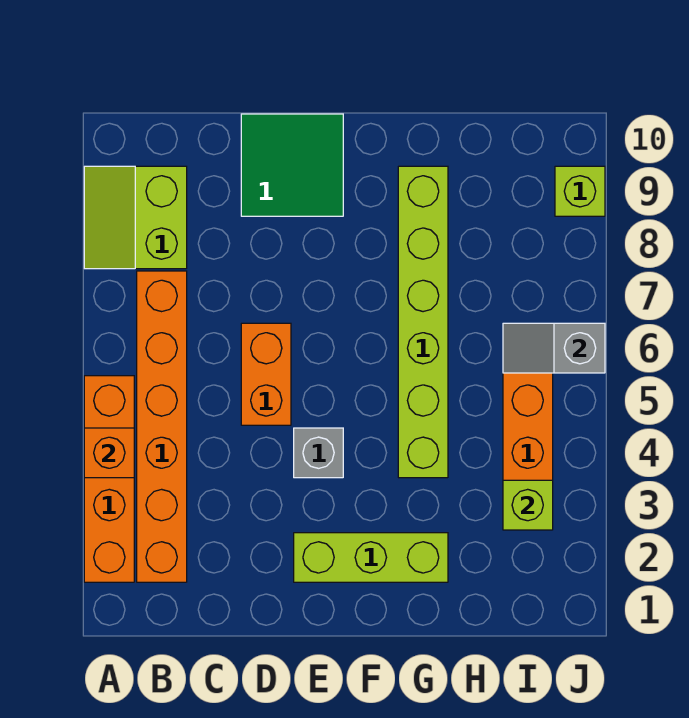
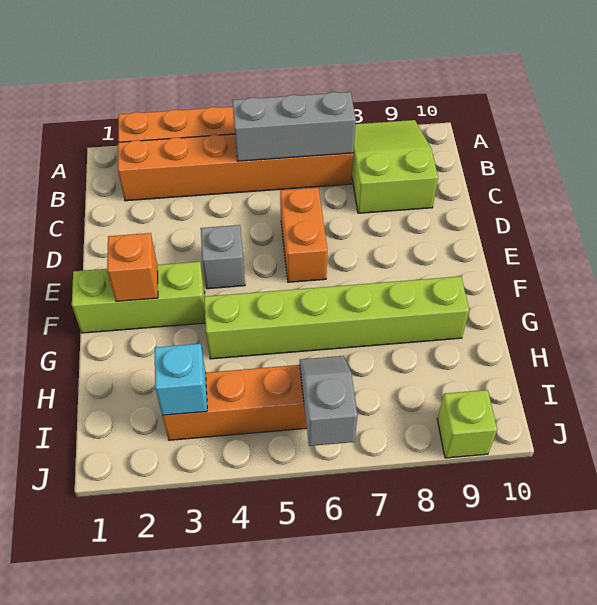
orange brick A4 level 2 -> orange brick F2 level 2
lime slope A8:B9 level 1 top B -> lime slope A8:C9 level 1 top C
none -> grey brick B5:B7 level 2
orange brick D5:D6 level 1 -> orange brick D6:E6 level 1
green tile D9:E10 level 1 -> none
lime brick E2:G2 level 1 -> lime brick F1:F3 level 1
lime brick I3 level 2 -> cyan brick I3 level 2

